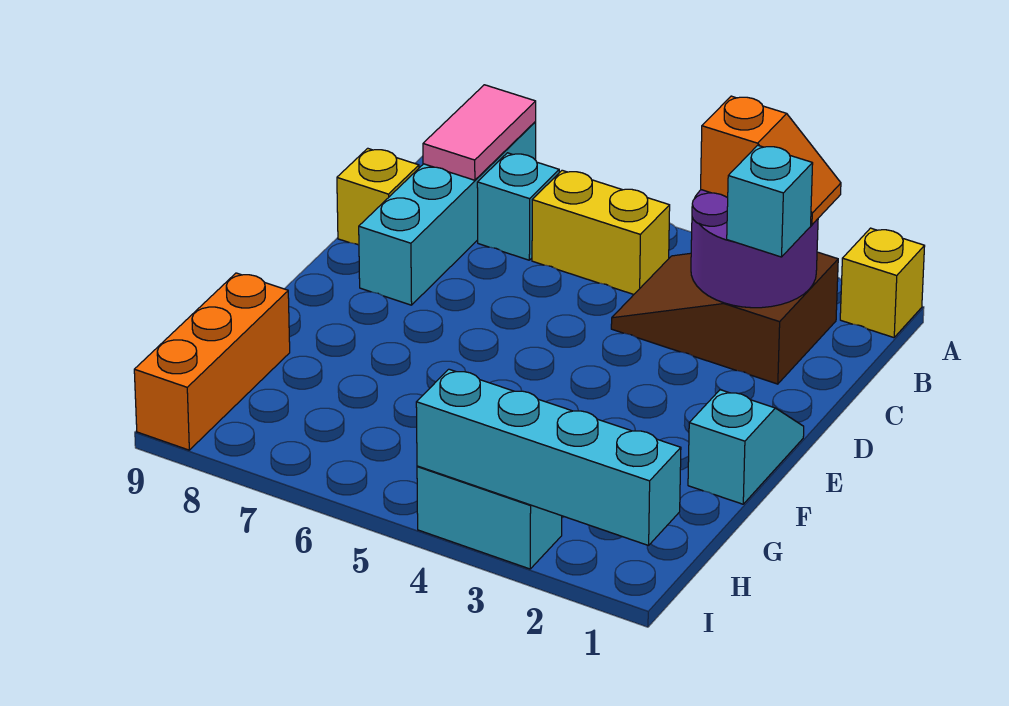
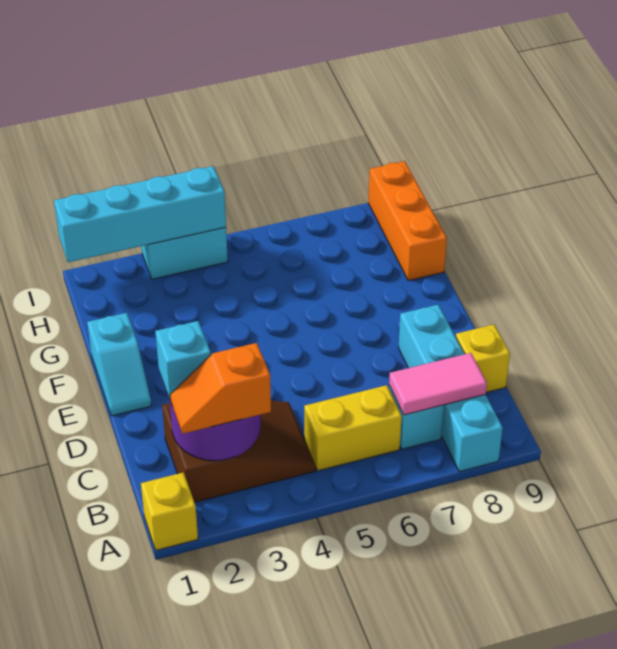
pink tile A8:B8 level 2 -> pink tile B7:B8 level 2

